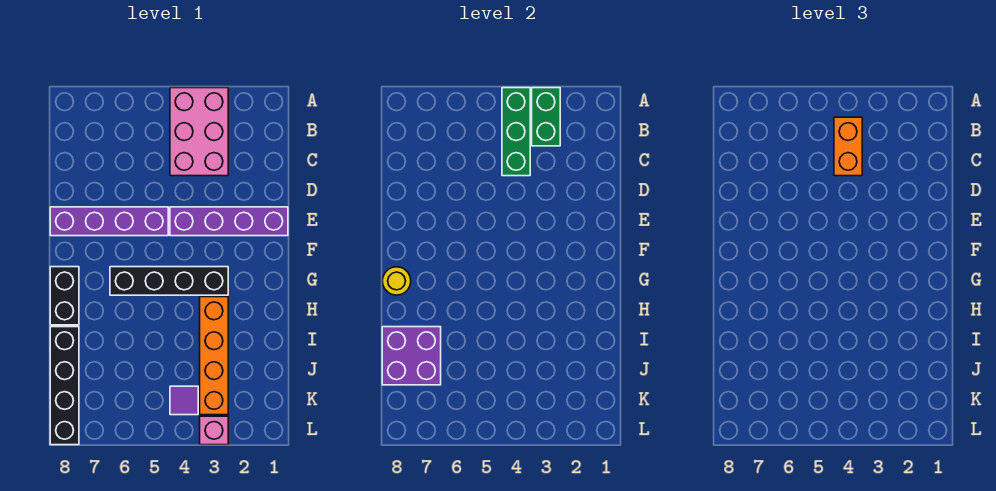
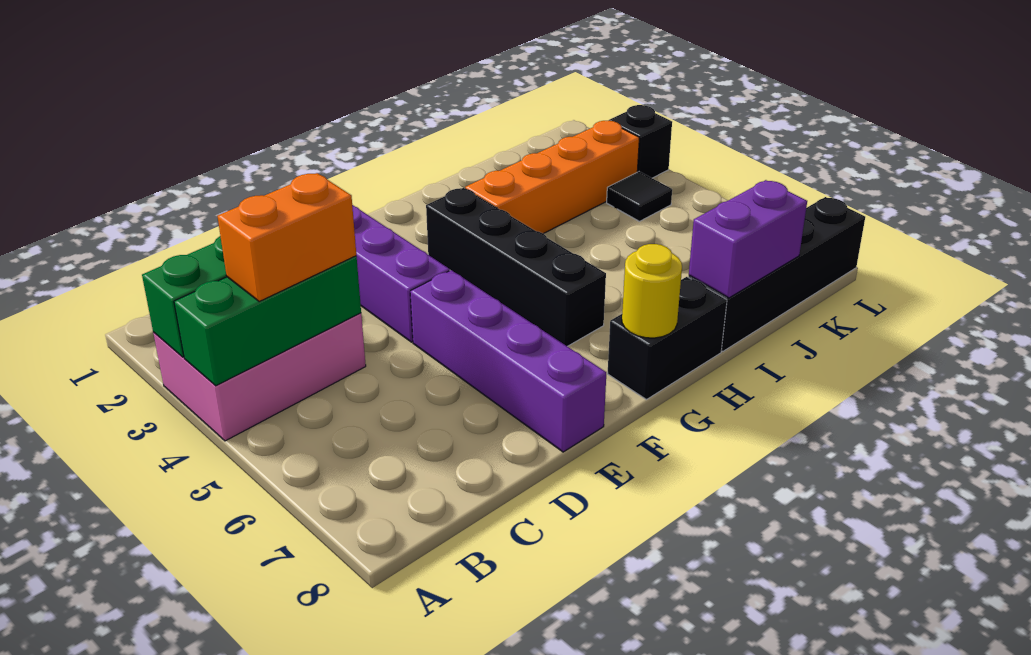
purple brick I7:J8 level 2 -> purple brick I8:J8 level 2
purple tile K4 level 1 -> black tile K4 level 1
pink brick L3 level 1 -> black brick L3 level 1

